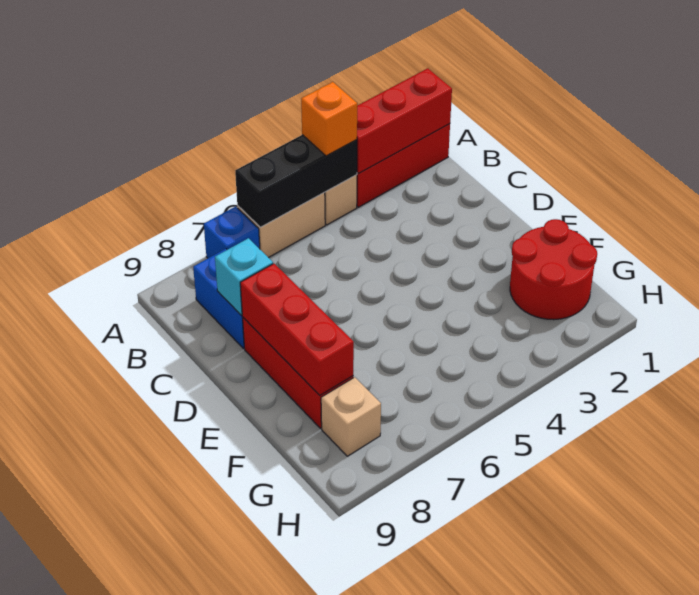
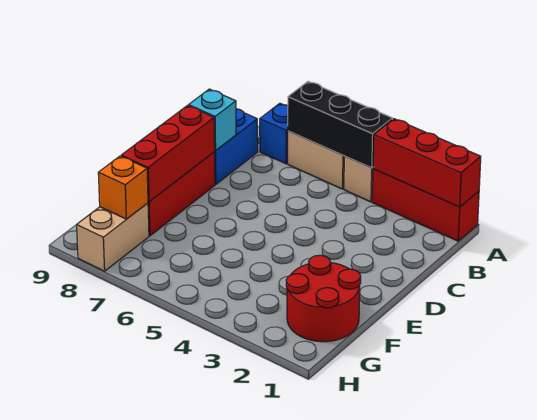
orange brick A4 level 3 -> orange brick G8 level 2
tan brick G8 level 1 -> tan brick G8:H8 level 1

